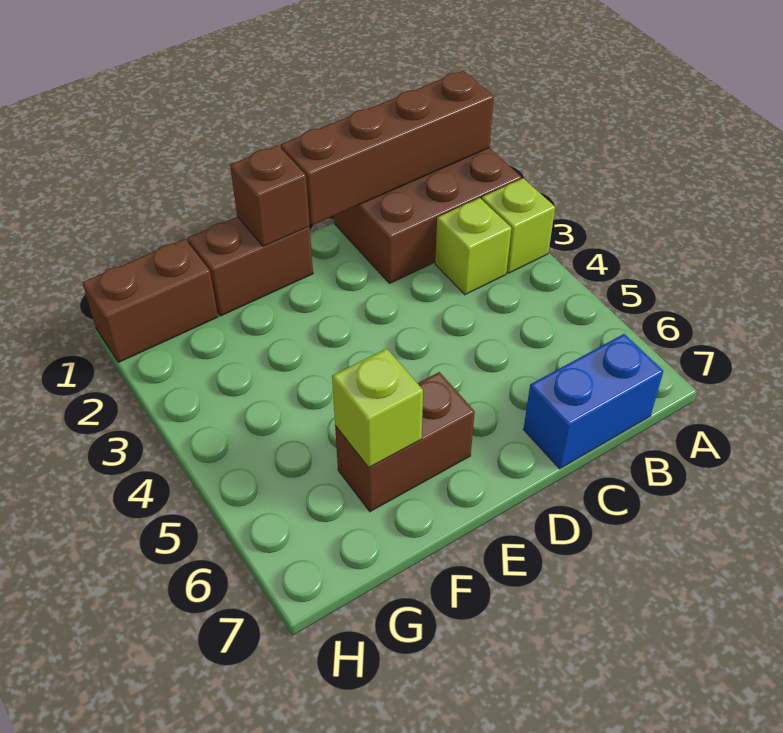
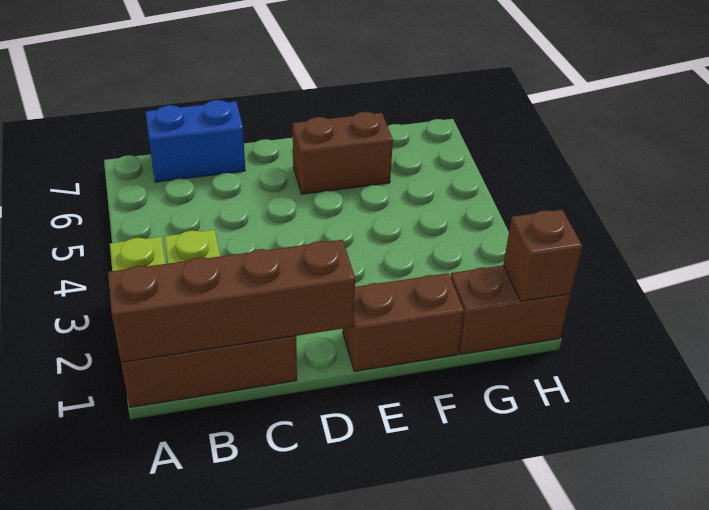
brown brick E1 level 2 -> brown brick H1 level 2
lime brick F6 level 2 -> none

